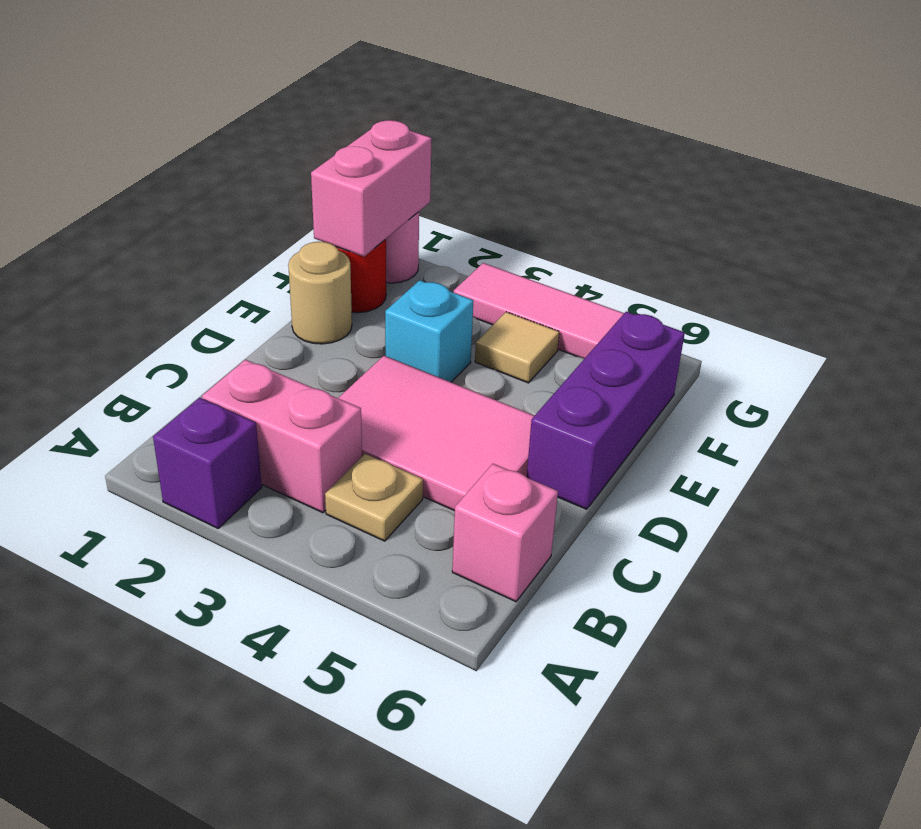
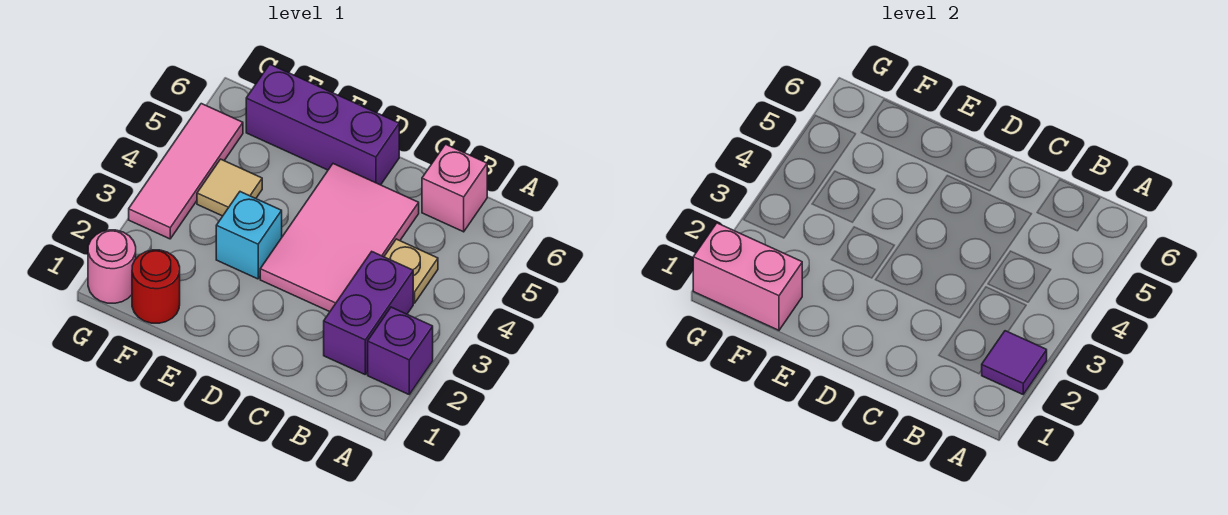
none -> purple tile A2 level 2
pink brick B2:B3 level 1 -> purple brick B2:B3 level 1
tan round brick E1 level 1 -> none

